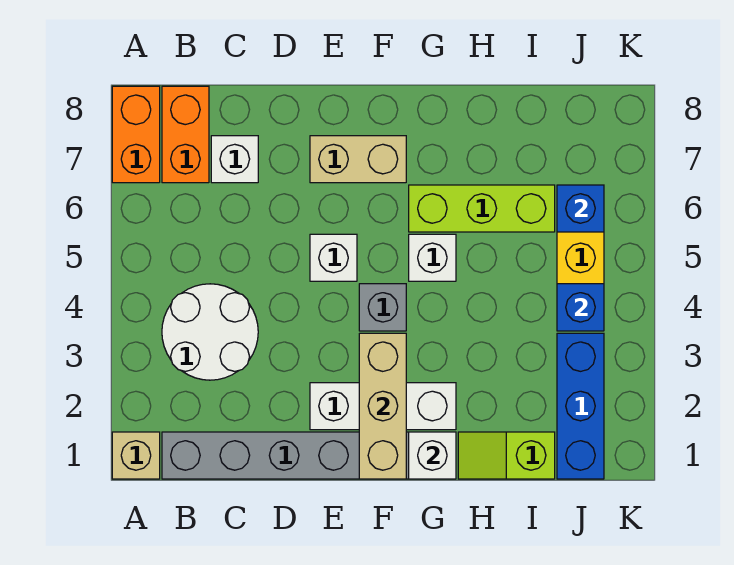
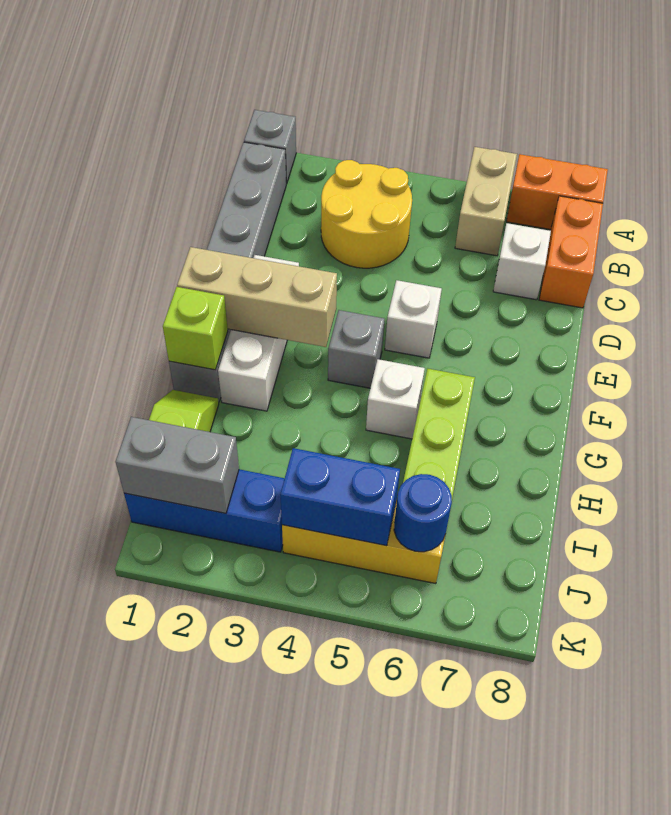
tan brick A1 level 1 -> grey brick A1 level 1
white round brick B3:C4 level 1 -> yellow round brick B3:C4 level 1
orange brick B7:B8 level 1 -> orange brick B8:C8 level 1
tan brick E7:F7 level 1 -> tan brick A6:B6 level 1
white brick G1 level 2 -> lime brick G1 level 2
none -> grey brick J1:J2 level 2
blue brick J4 level 2 -> blue brick J4:J5 level 2
blue brick J6 level 2 -> blue round brick J6 level 2

